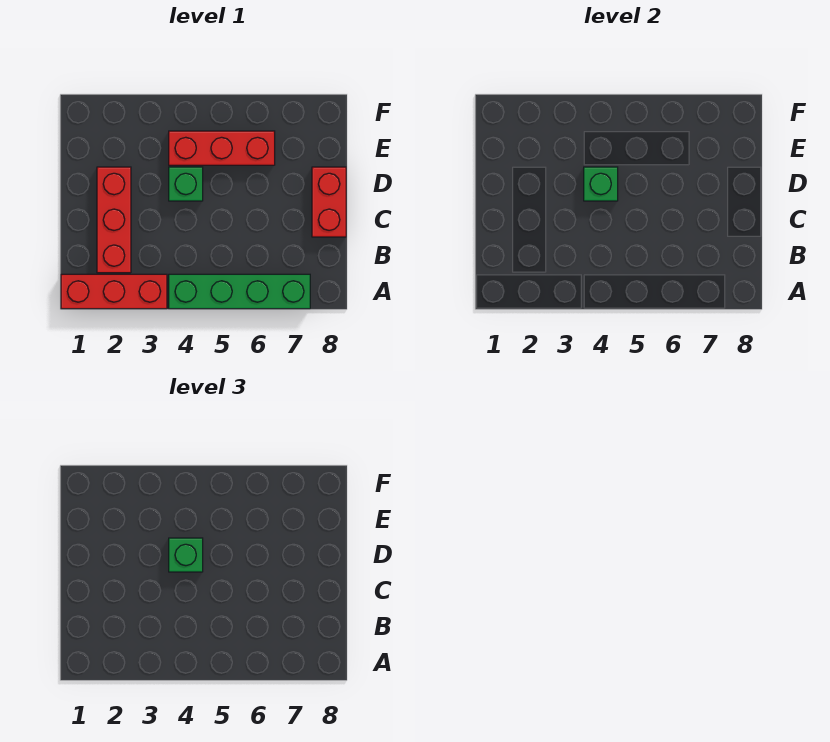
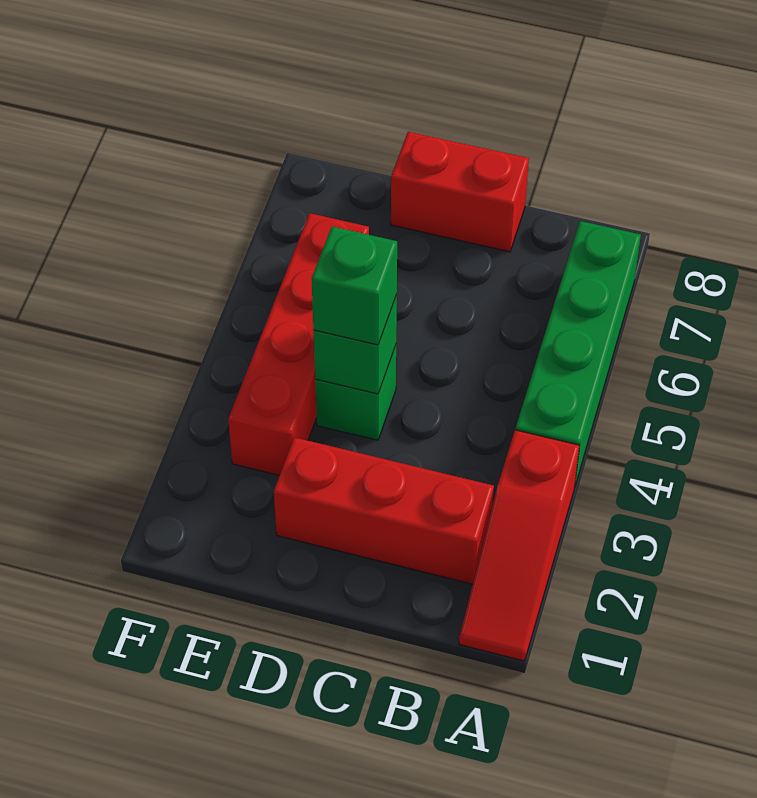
red brick A1:A3 level 1 -> red slope A1:A3 level 1 top 3
red brick E4:E6 level 1 -> red brick E3:E6 level 1

